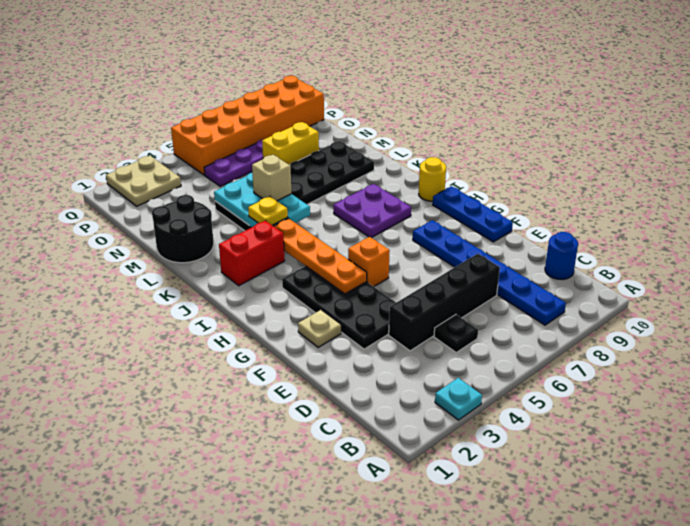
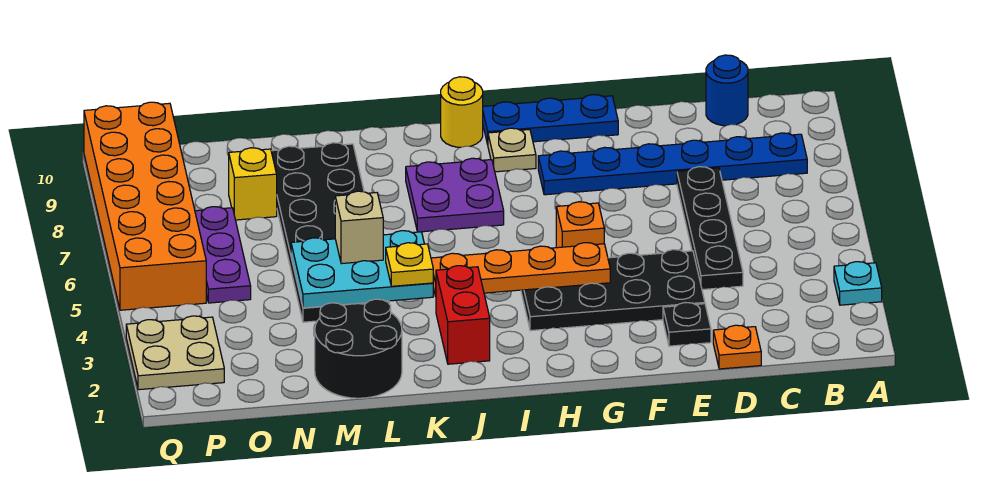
black plate C5 level 1 -> black plate E2 level 1
none -> orange plate D1 level 1
black brick D4:D7 level 1 -> black plate D4:D7 level 1
tan plate F2 level 1 -> tan plate H9 level 1
yellow brick N7:N8 level 1 -> yellow brick N8 level 1

